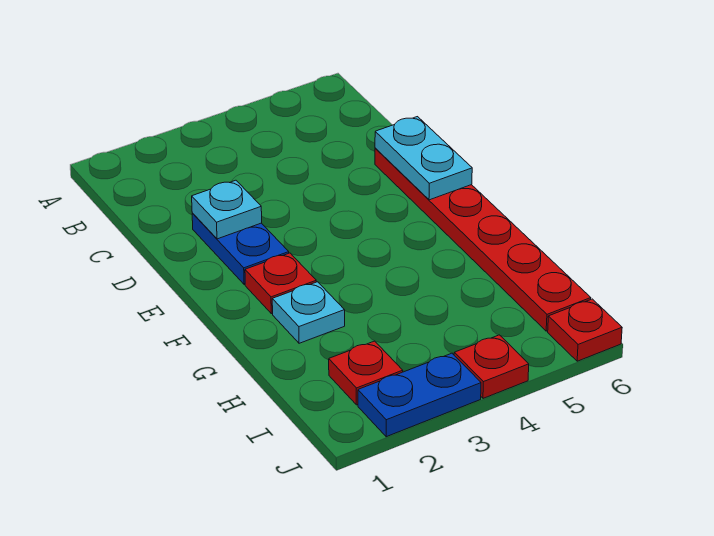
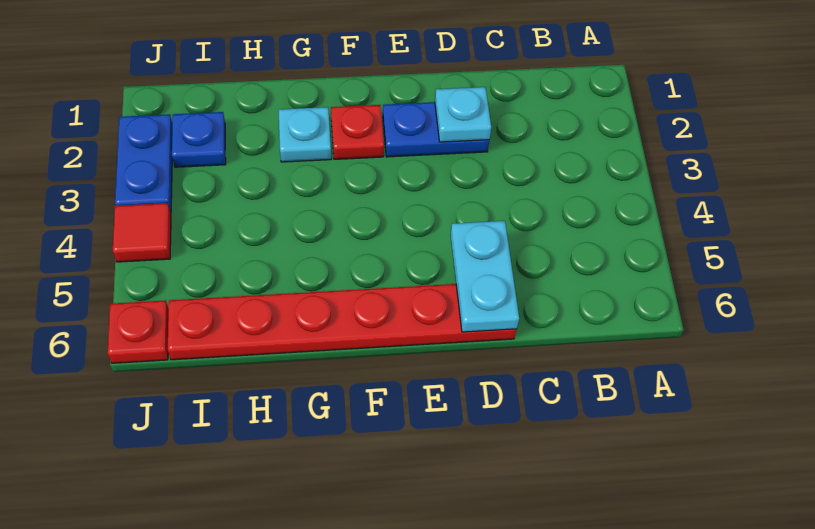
cyan plate D6:E6 level 2 -> cyan plate D5:D6 level 2
red plate I2 level 1 -> blue plate I2 level 1
red plate J4 level 1 -> red tile J4 level 1

